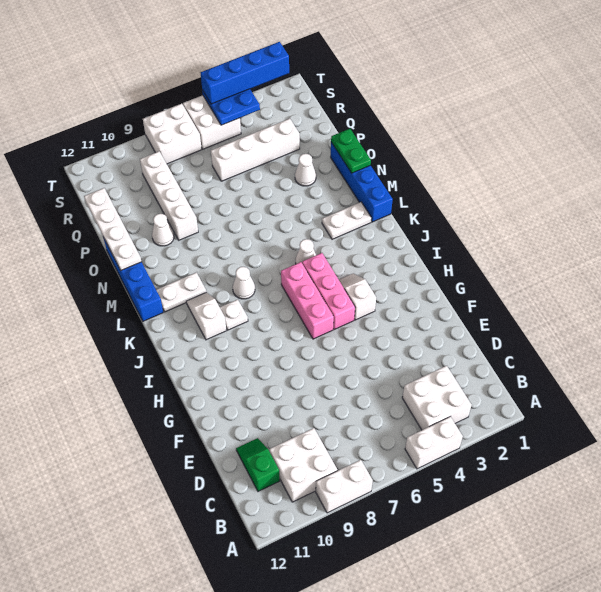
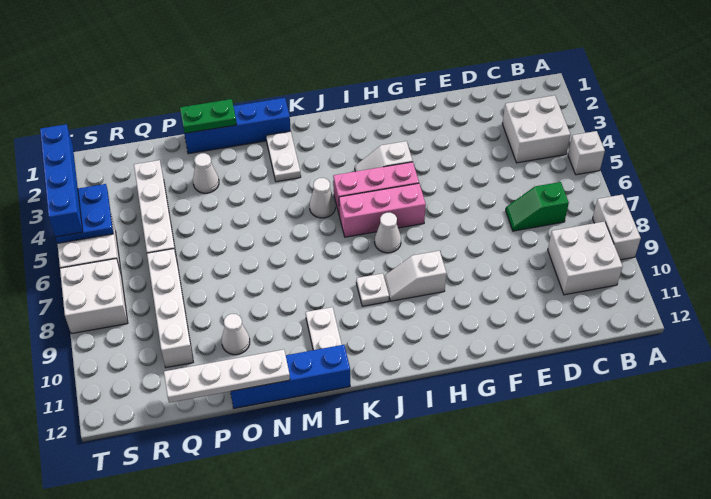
white brick A4:A5 level 1 -> white brick A5 level 1
green slope C11:D11 level 1 top C -> green slope C7:D7 level 1 top C
white slope J10:K10 level 1 top J -> white slope H9:I9 level 1 top H
white cone K8 level 1 -> white cone I7 level 1
white brick O9:R9 level 1 -> white brick Q7:Q10 level 1

